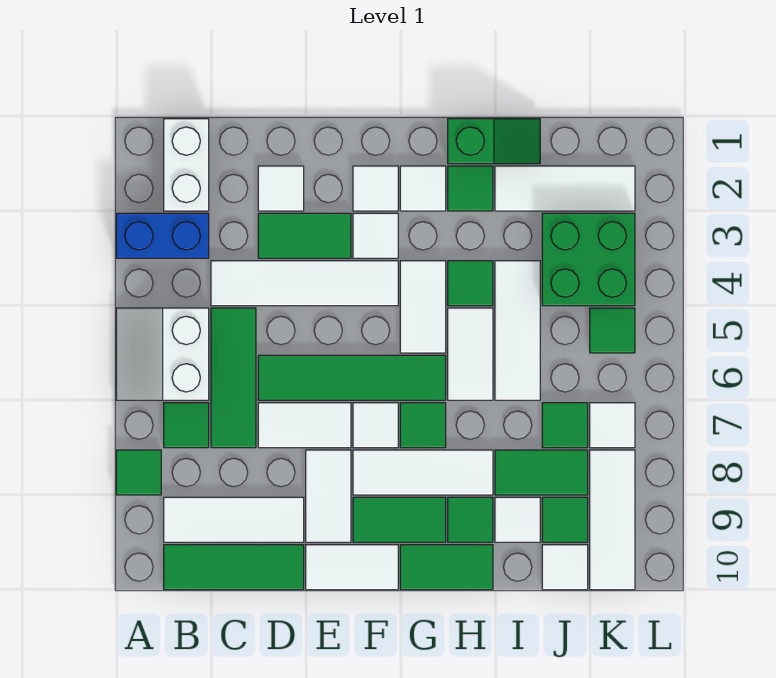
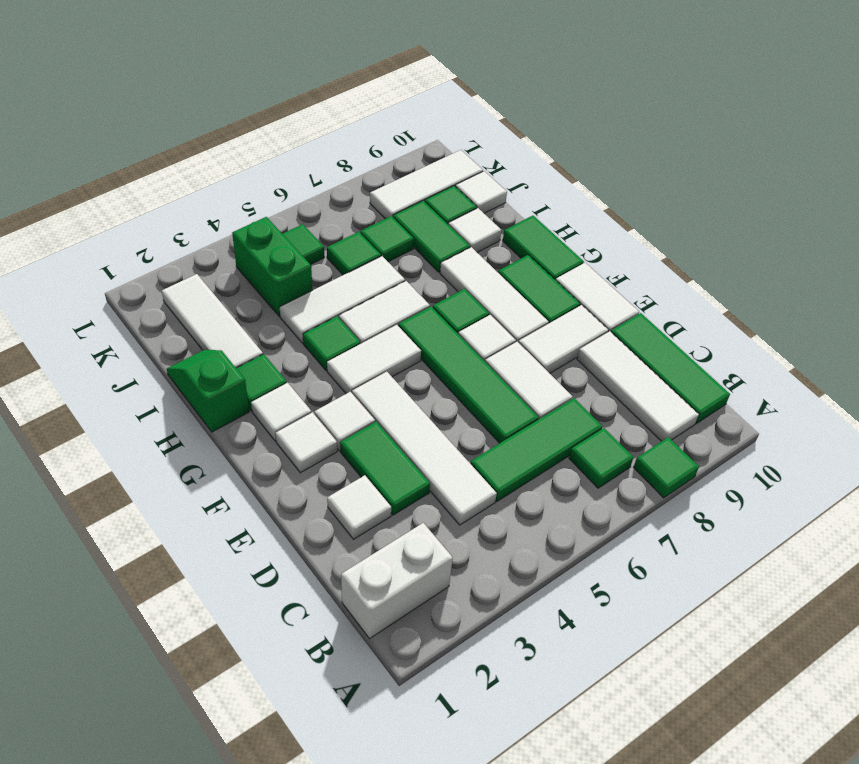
blue brick A3:B3 level 1 -> none
white slope A5:B6 level 1 top B -> none
green tile H9 level 1 -> green tile J6 level 1
green brick J3:K4 level 1 -> green brick J4:K4 level 1
white tile K7 level 1 -> none

